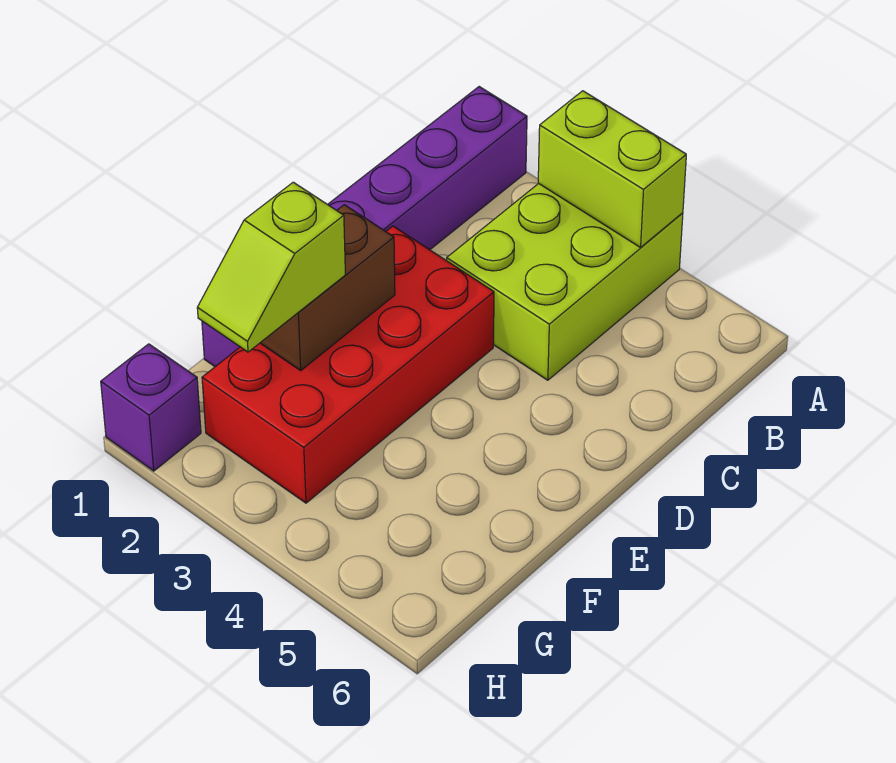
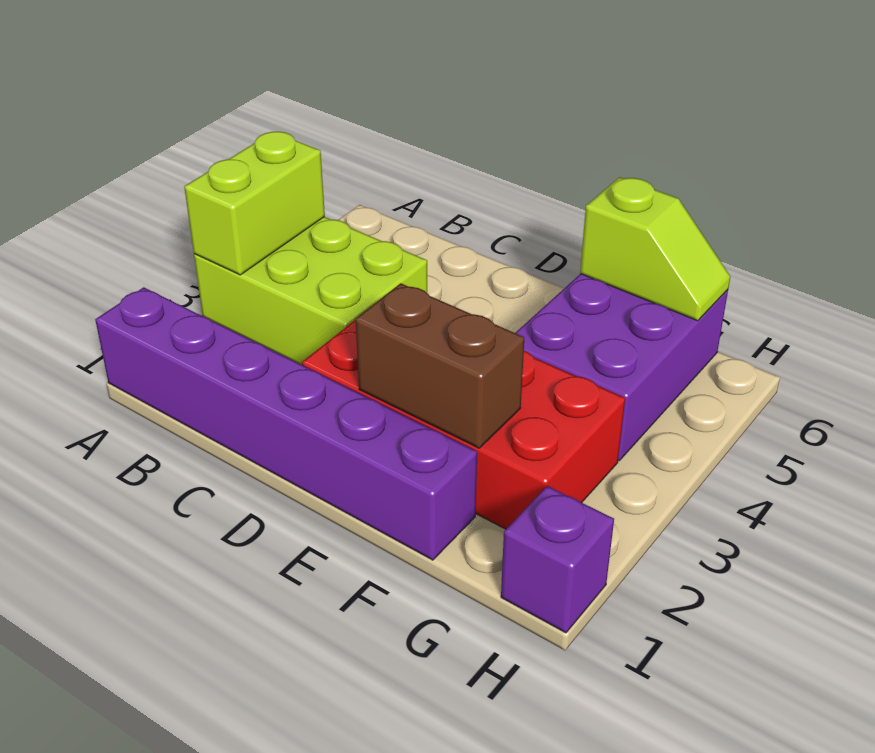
lime slope F2:G2 level 3 top F -> lime slope F6:G6 level 2 top F
none -> purple brick F4:G6 level 1

